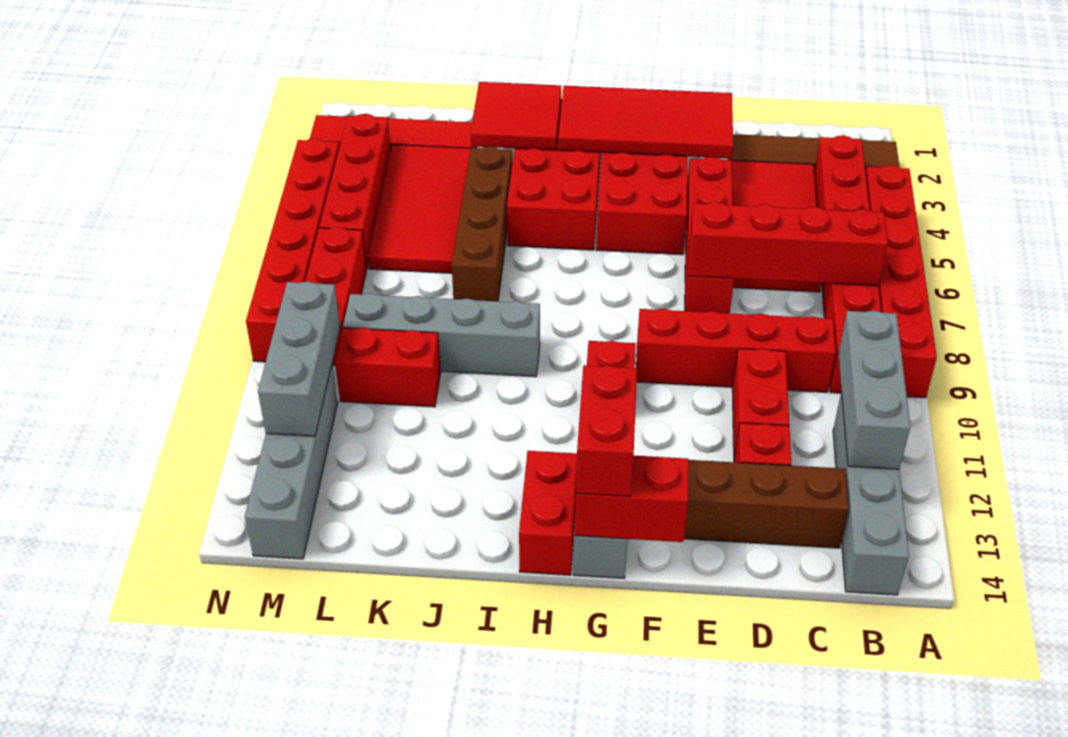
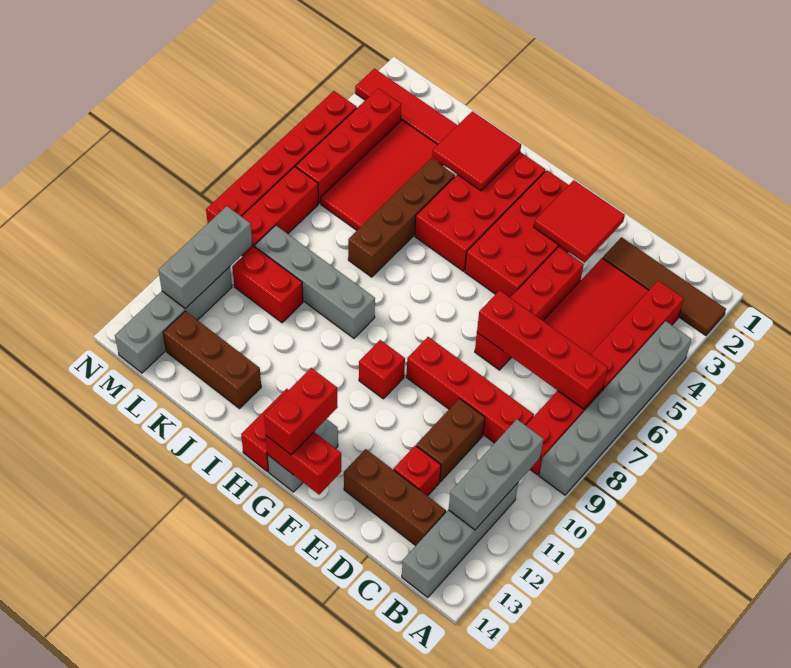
red brick A4:A9 level 1 -> grey brick A4:A9 level 1
red brick D10:D11 level 1 -> brown brick D10:D11 level 1
red tile E2:H3 level 2 -> red tile E2:F3 level 2
none -> brown brick J13:L13 level 1

